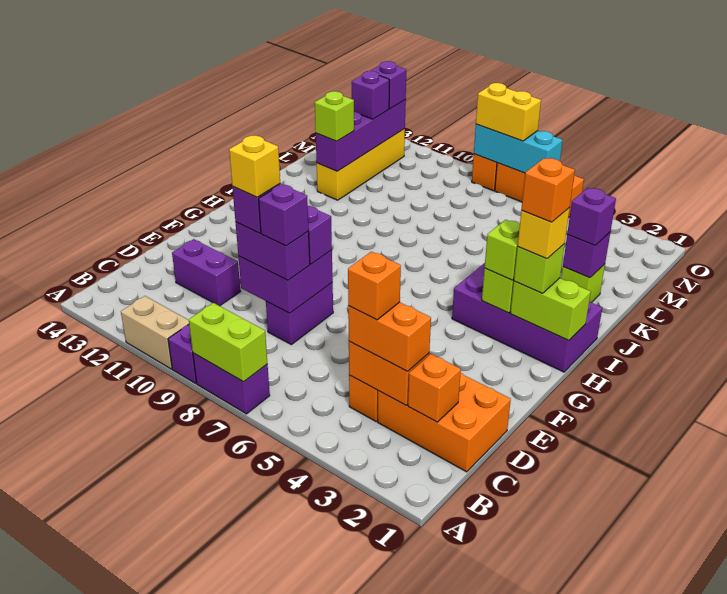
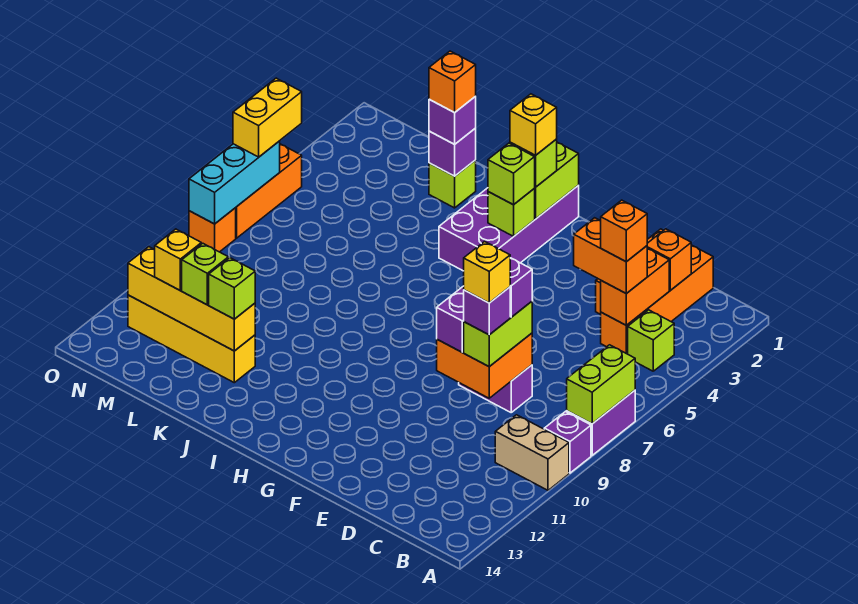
tan brick A10:A11 level 1 -> tan brick A10:B10 level 1
none -> lime brick B4 level 1
orange brick C3:C4 level 3 -> orange brick C4:D4 level 3
purple brick D8:E9 level 2 -> orange brick D8:E9 level 2
purple brick D8:D9 level 3 -> lime brick D8:D9 level 3
purple brick D11:D12 level 1 -> none
orange brick H2 level 5 -> orange brick K2 level 4
purple brick K12:N12 level 2 -> yellow brick K12:N12 level 2
none -> lime brick L12 level 3
purple brick M12 level 3 -> yellow brick M12 level 3
purple brick N12 level 3 -> none
yellow brick O7:O8 level 3 -> yellow brick O5:O6 level 3

